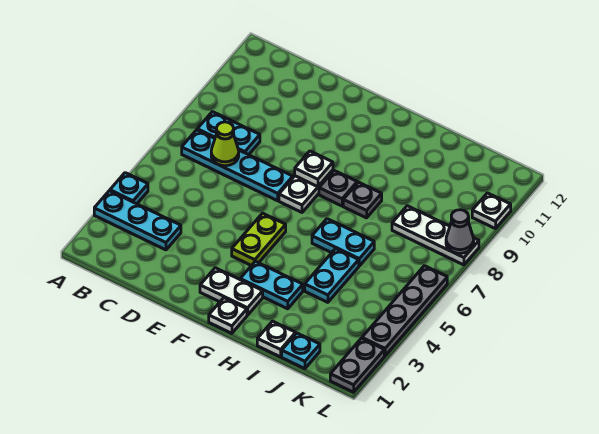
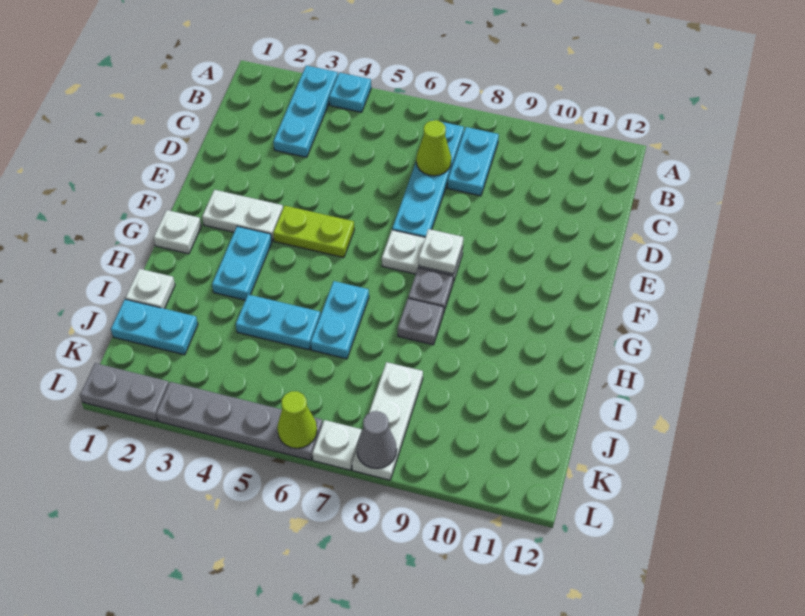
white plate F2:G2 level 1 -> white plate F2:F3 level 1
cyan plate J1 level 1 -> cyan plate J1:J2 level 1
none -> lime cone L6 level 2
white plate L10 level 1 -> white plate L7 level 1

